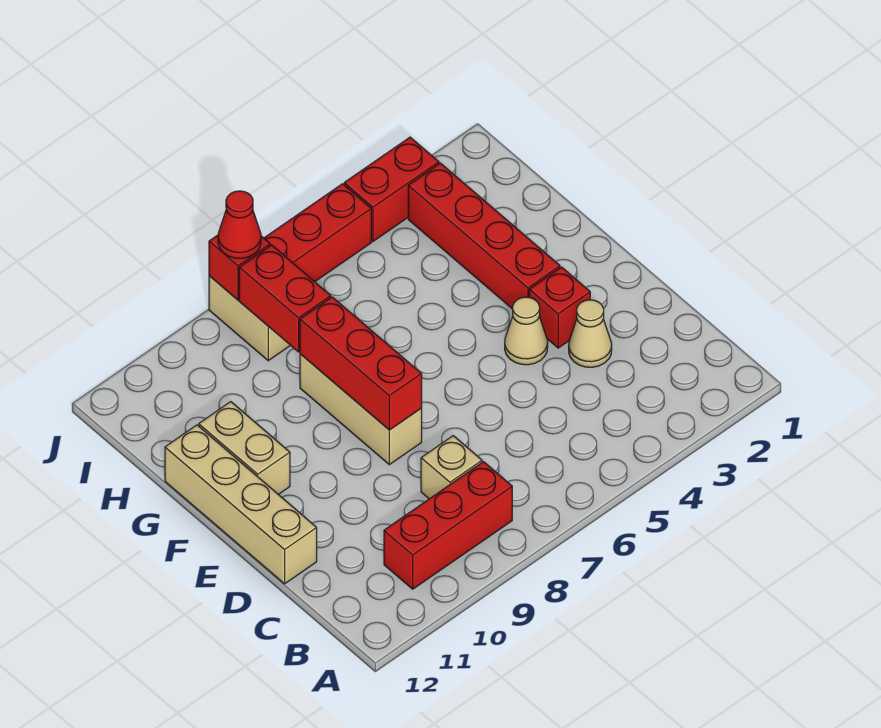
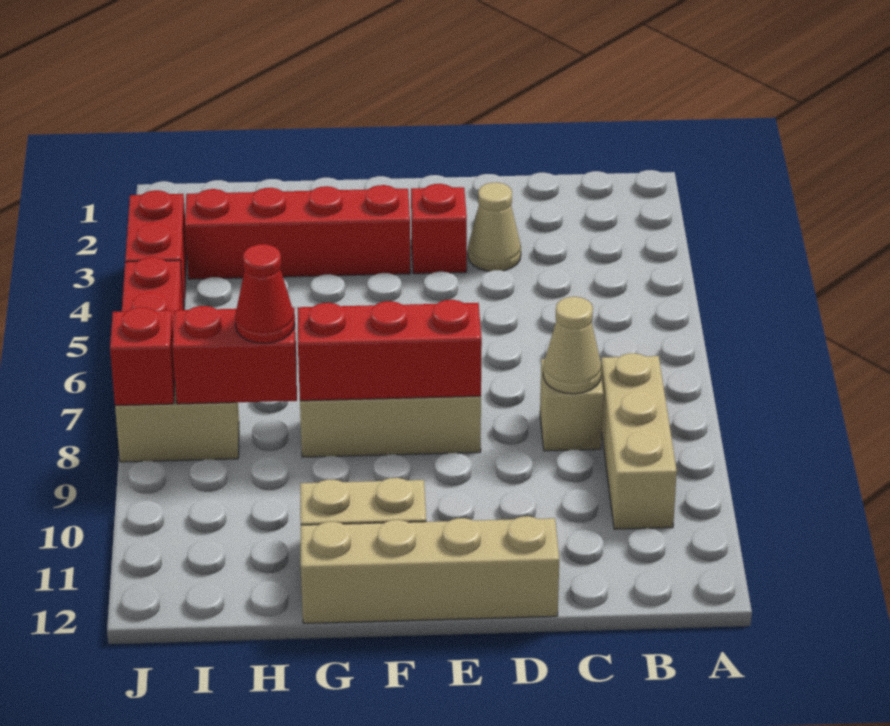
red brick B8:B10 level 1 -> tan brick B8:B10 level 1
tan cone E4 level 1 -> tan cone C8 level 2
red cone J8 level 3 -> red cone H8 level 3

